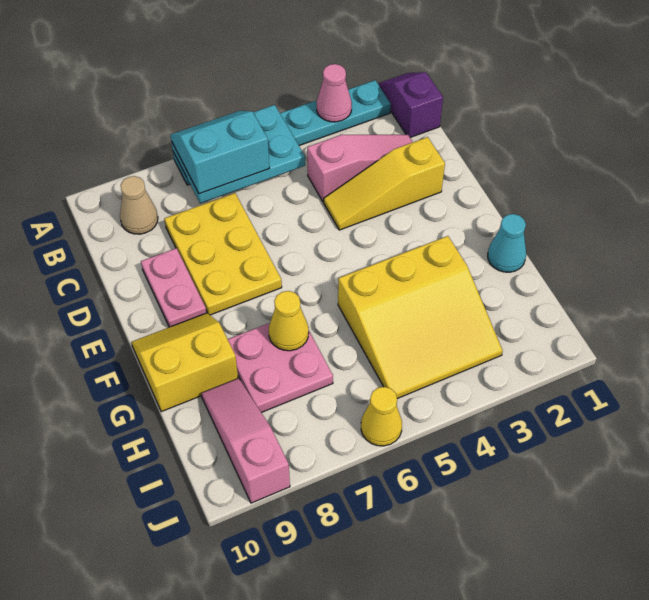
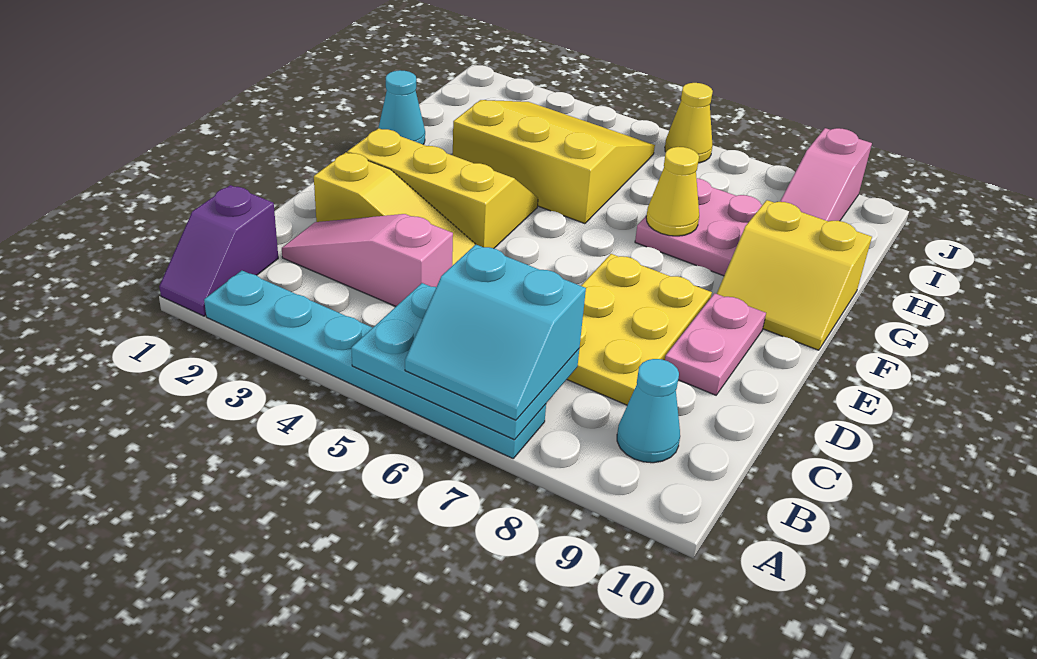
pink cone A3 level 2 -> none
tan cone B9 level 1 -> cyan cone B9 level 1
none -> yellow slope E2:F4 level 1 top E

